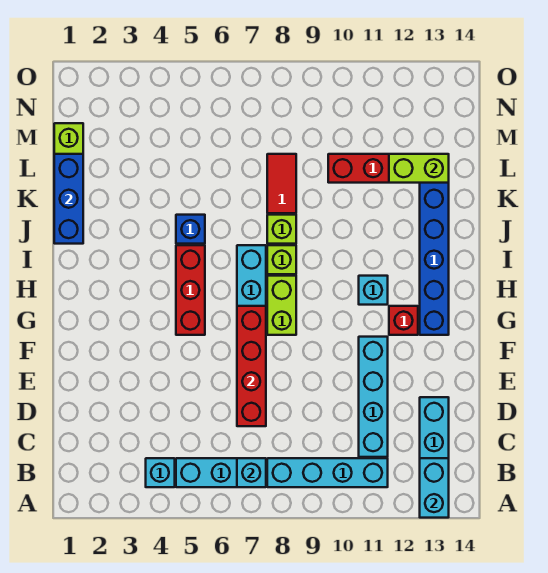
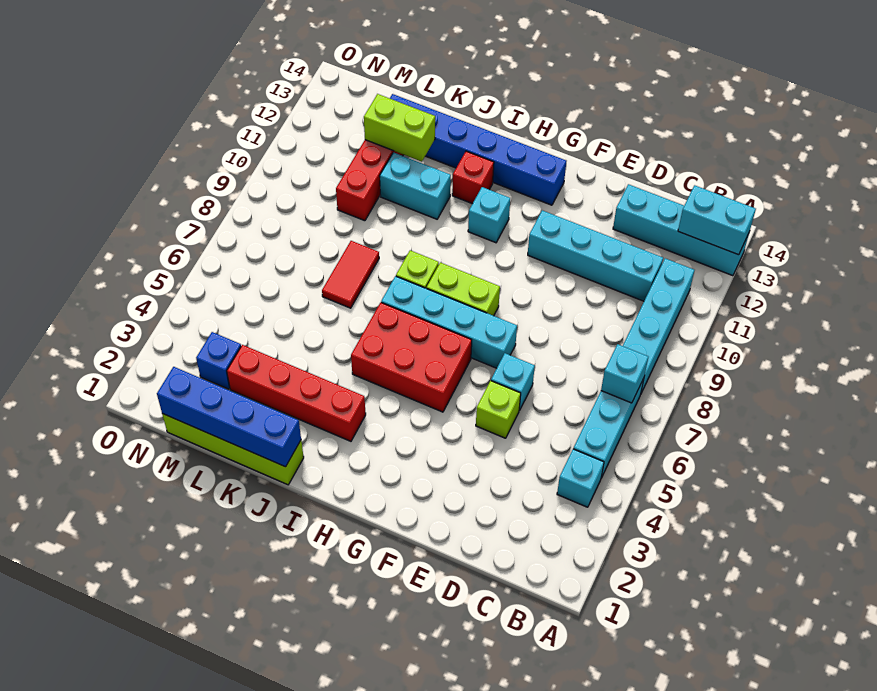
red brick D7:G7 level 2 -> red brick I3:L3 level 1
none -> cyan brick E6 level 1
red brick G5:I5 level 1 -> red brick G5:I6 level 1
red brick G12 level 1 -> red brick I12 level 1
blue brick J1:L1 level 2 -> blue brick J1:M1 level 2
blue brick J5 level 1 -> blue brick M3 level 1
lime brick J8 level 1 -> lime brick E5 level 1
none -> cyan brick J11:K11 level 1
red tile K8:L8 level 1 -> red tile K7:K8 level 1
lime brick L12:L13 level 2 -> lime brick K12:L12 level 2

